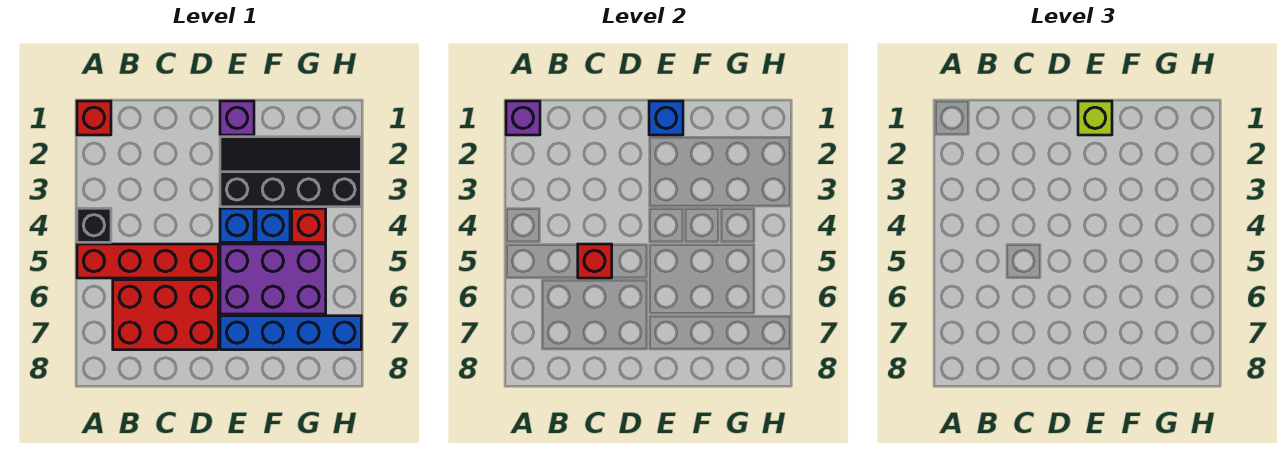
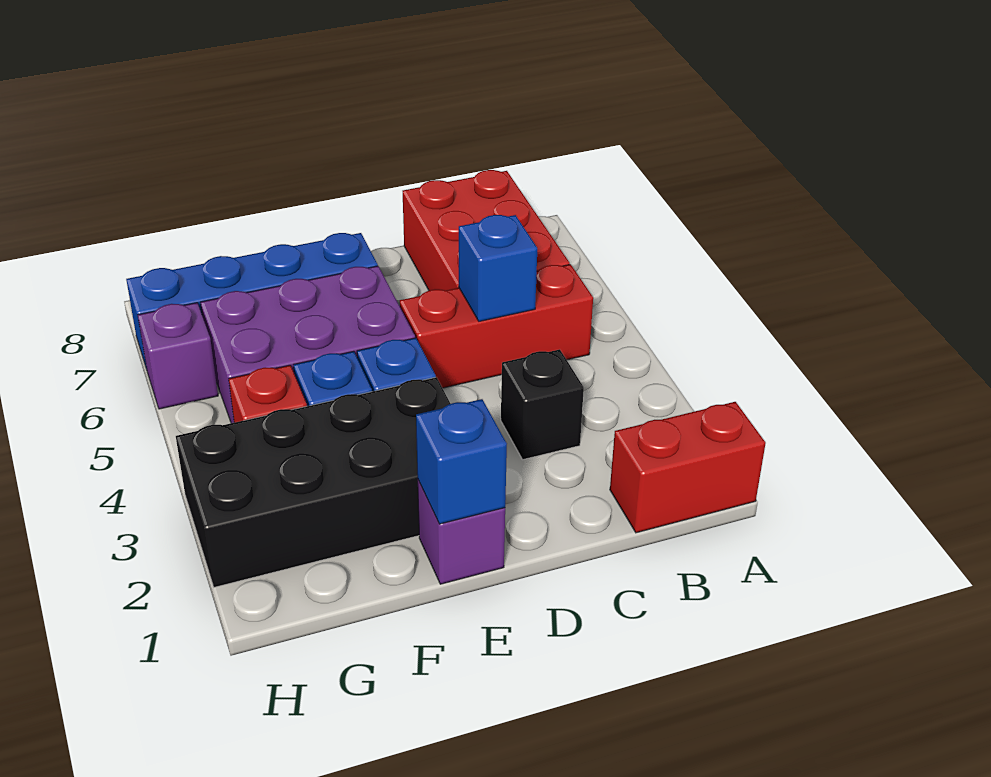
red brick A1 level 1 -> red brick A1:B1 level 1
purple brick A1 level 2 -> purple brick H6 level 1
black brick A4 level 1 -> black brick C3 level 1
red brick A5:D5 level 1 -> red brick B5:D5 level 1
red brick B6:D7 level 1 -> red brick B6:C8 level 1
red brick C5 level 2 -> blue brick C5 level 2
lime brick E1 level 3 -> none
black slope E2:H3 level 1 top 3 -> black brick E2:H3 level 1

